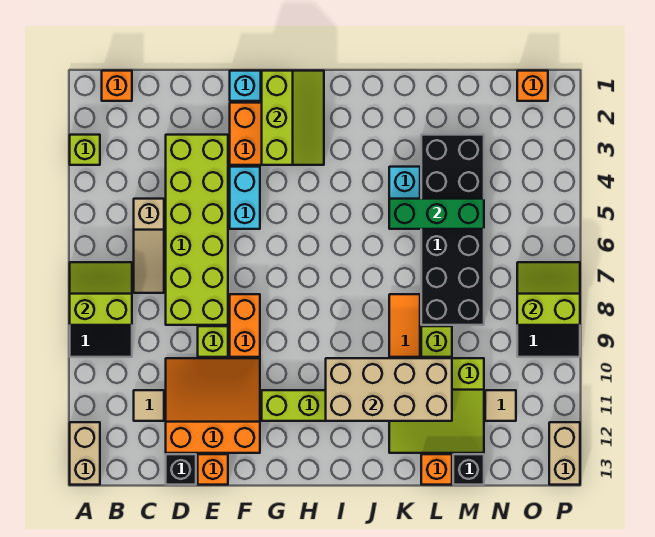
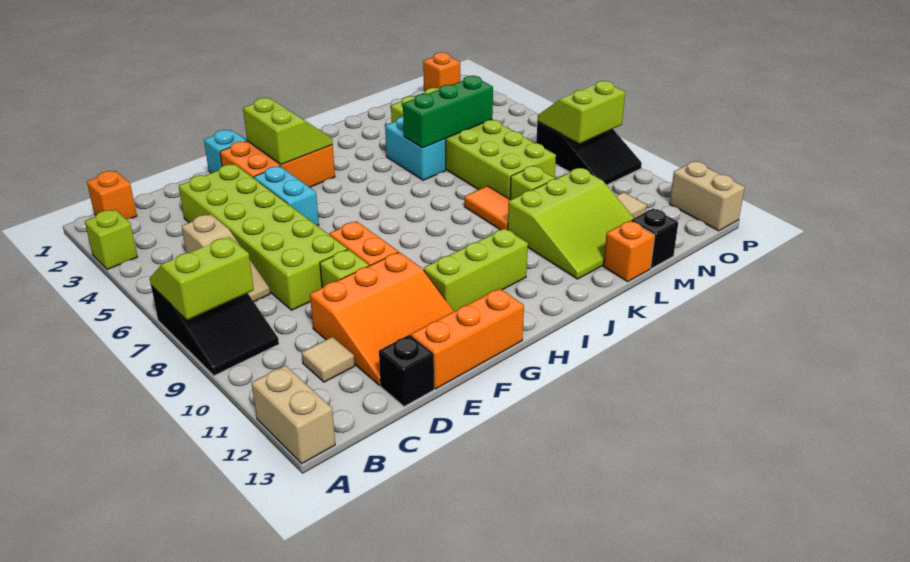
orange slope D10:F12 level 1 top 12 -> orange slope D10:F12 level 1 top 10
orange brick E13 level 1 -> orange brick E13:G13 level 1
lime slope G1:H3 level 2 top G -> lime slope G2:H3 level 2 top G
tan brick I10:L11 level 2 -> none
black brick L3:M8 level 1 -> lime brick L3:M8 level 1

